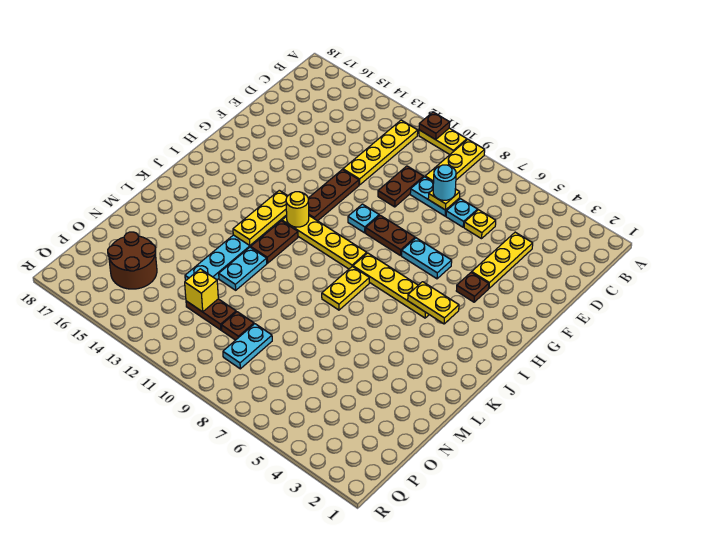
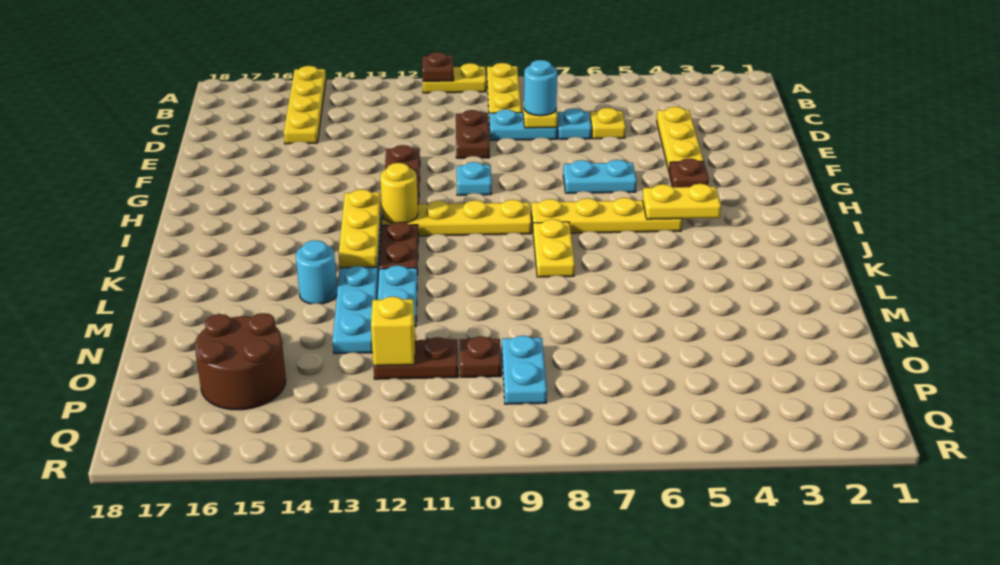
yellow plate B12:E12 level 1 -> yellow plate A15:D15 level 1
brown plate G8:G9 level 1 -> none
none -> cyan round brick L14 level 1

